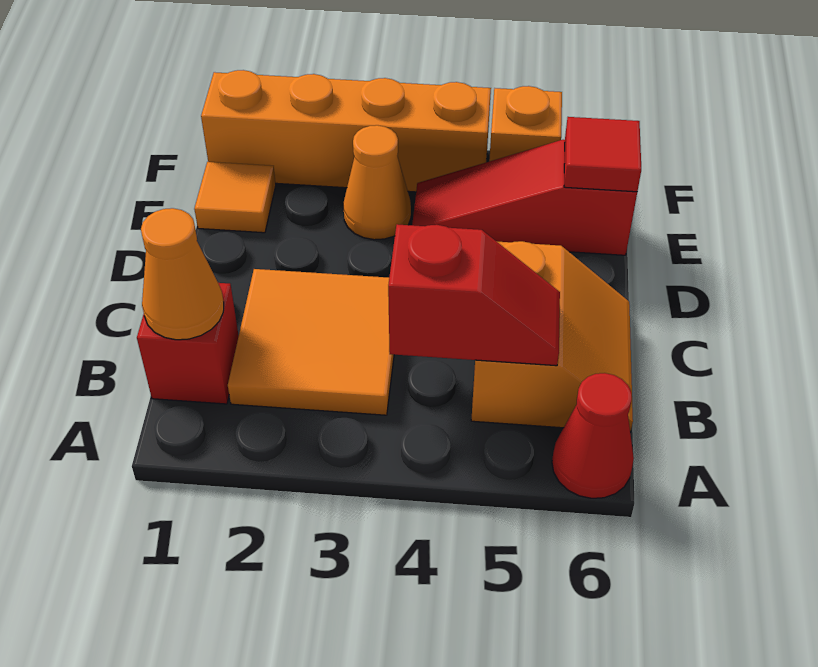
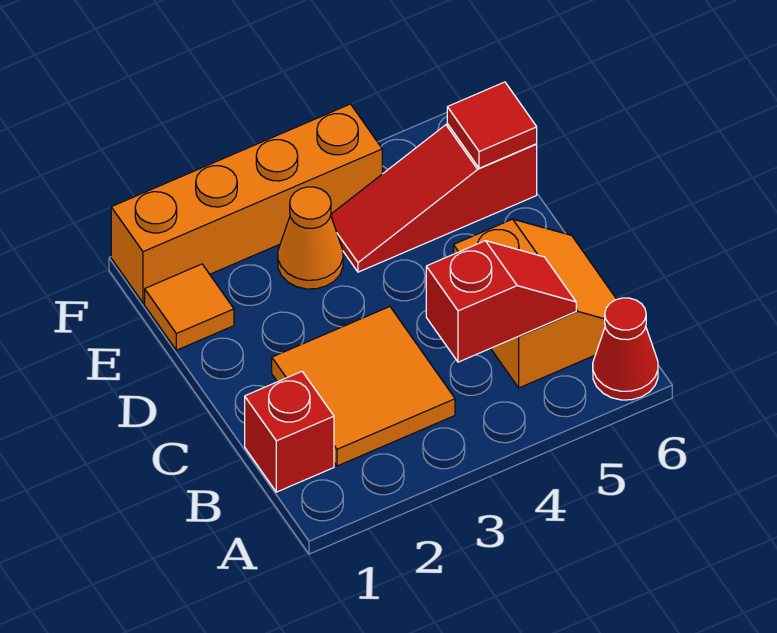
orange cone B1 level 2 -> none
orange brick F5 level 1 -> none

